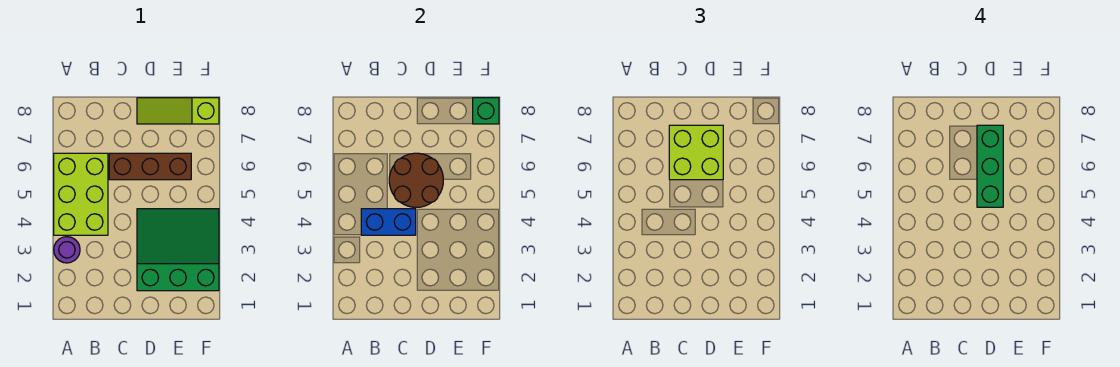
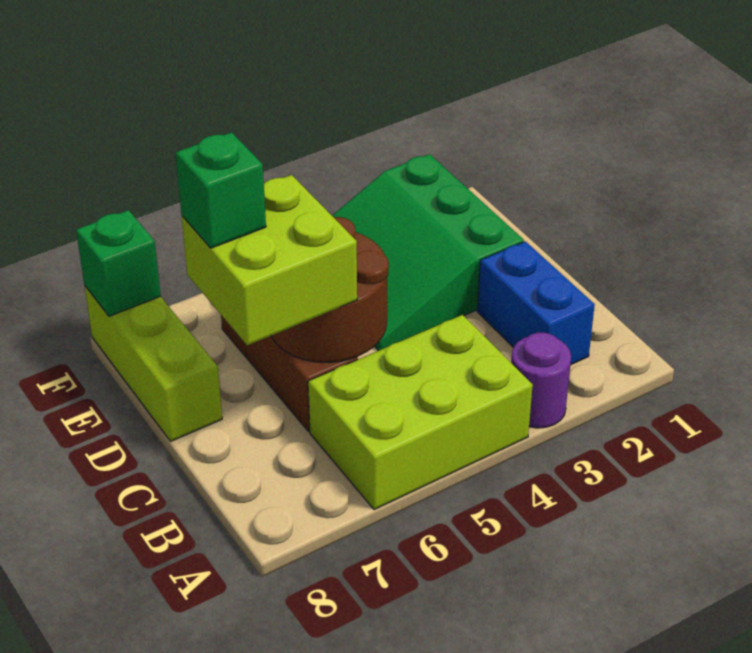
blue brick B4:C4 level 2 -> blue brick B2:C2 level 1
green brick D5:D7 level 4 -> green brick D7 level 4
lime slope D8:F8 level 1 top F -> lime brick D8:F8 level 1

